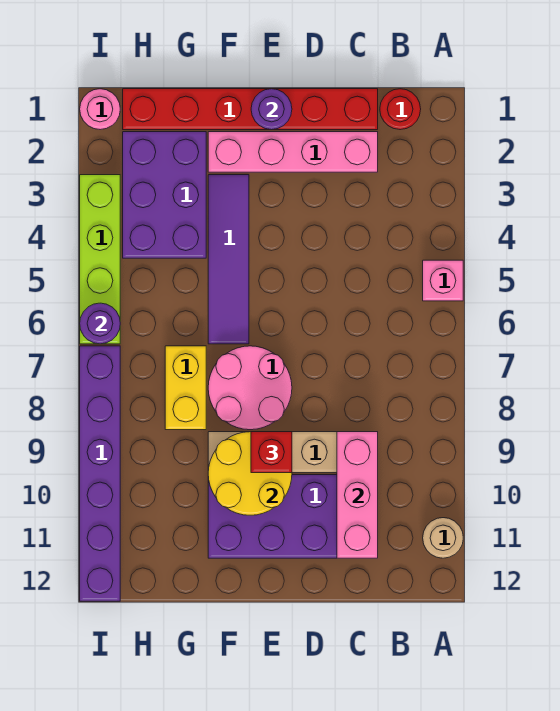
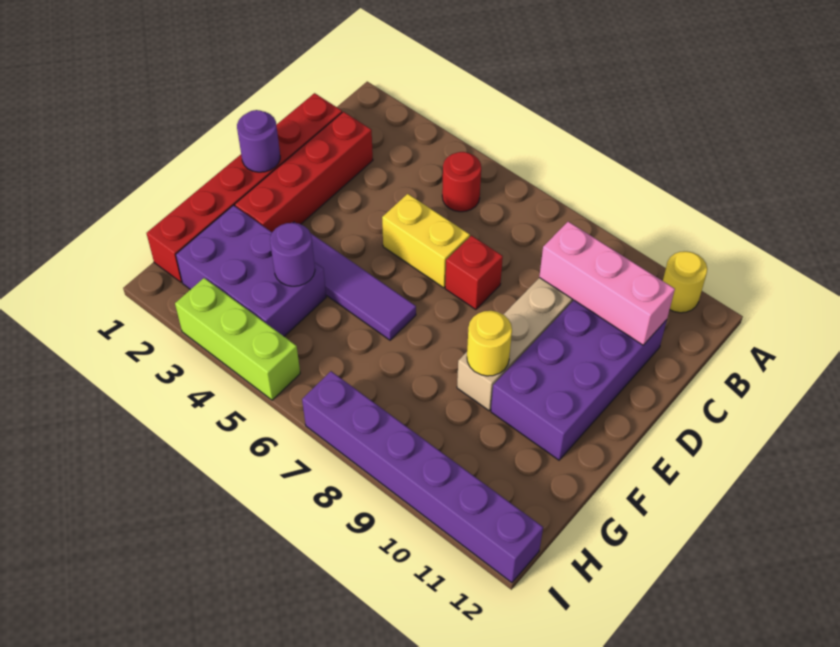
pink brick A5 level 1 -> none
tan round brick A11 level 1 -> yellow round brick A11 level 1
red round brick B1 level 1 -> red round brick B5 level 1
pink brick C2:F2 level 1 -> red brick C2:F2 level 1
pink round brick E7:F8 level 1 -> none
yellow round brick E9:F10 level 2 -> yellow round brick F9 level 2
red brick E9 level 3 -> red brick D7 level 1
yellow brick G7:G8 level 1 -> yellow brick D5:D6 level 1
pink round brick I1 level 1 -> none
lime brick I3:I6 level 1 -> lime brick I3:I5 level 1
purple round brick I6 level 2 -> purple round brick G4 level 2

